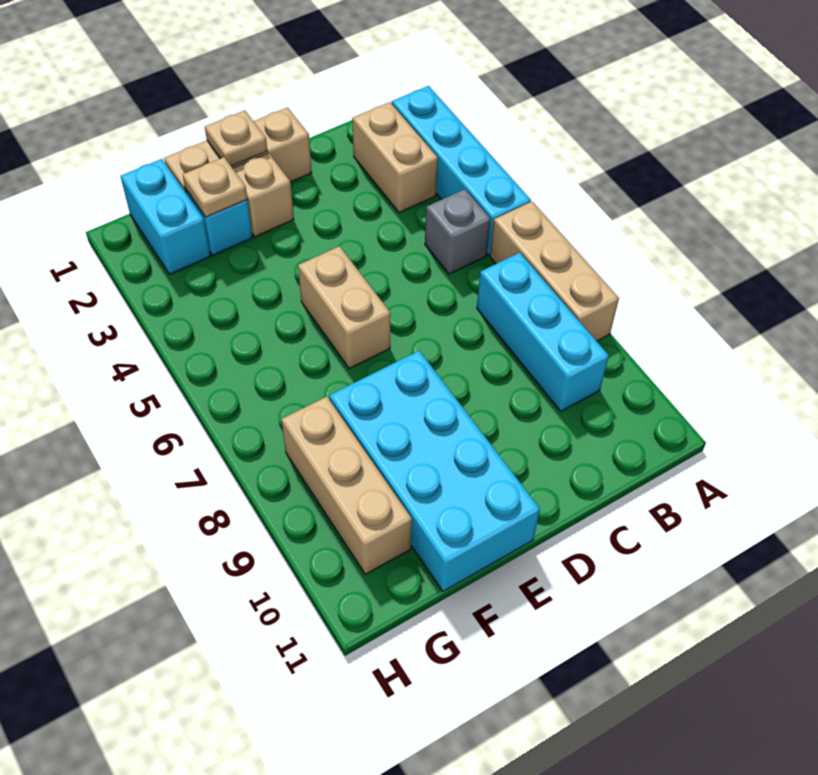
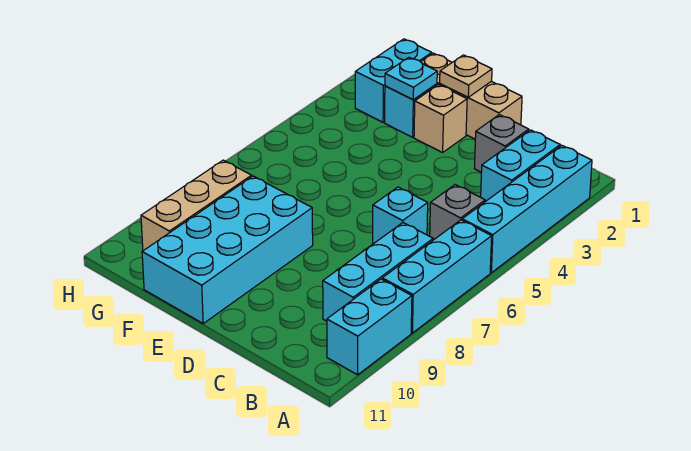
tan brick A6:A8 level 1 -> cyan brick A6:A8 level 1
none -> cyan brick A9:A10 level 1
tan brick B2:B3 level 1 -> cyan brick B2:B3 level 1
none -> grey brick C2 level 1
none -> cyan brick C6 level 1
tan brick E5:E6 level 1 -> none
tan plate F2 level 2 -> cyan plate F2 level 2

